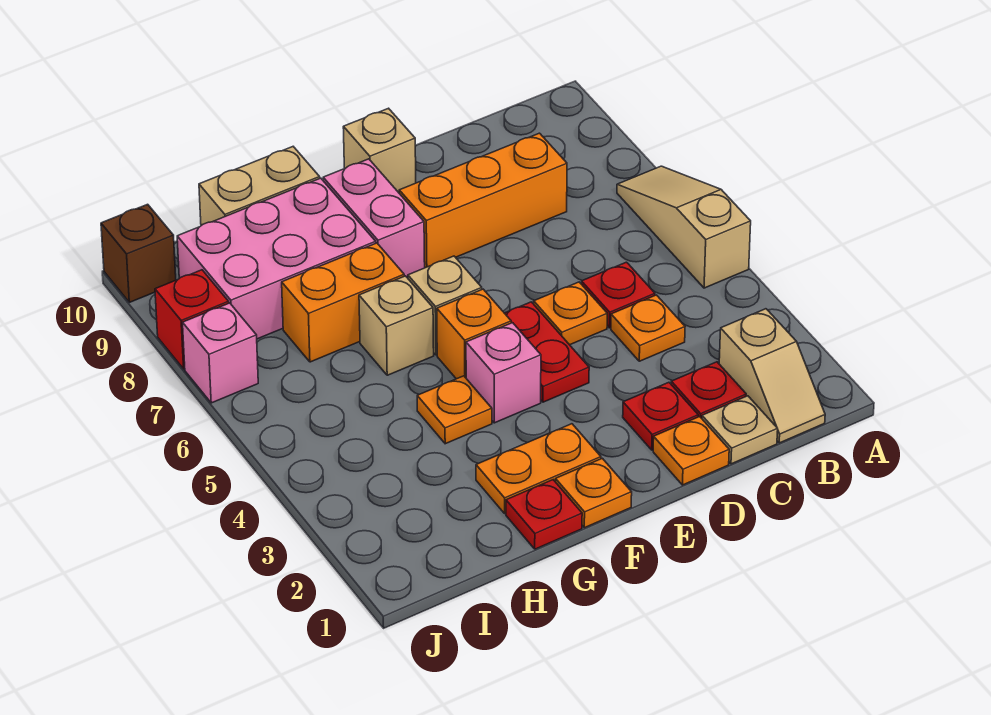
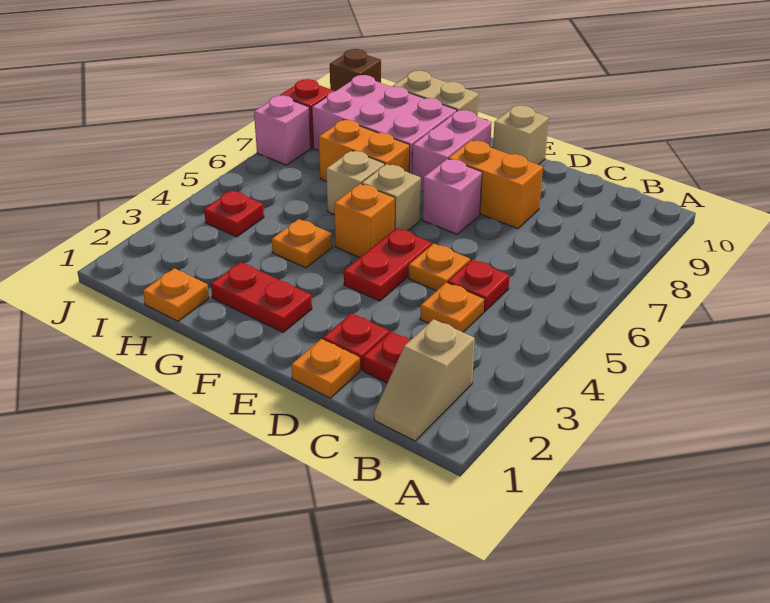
tan slope A5:A7 level 1 top 5 -> none
tan plate C1 level 1 -> none
orange brick C8:E8 level 1 -> orange brick D8:E8 level 1
orange plate F1 level 1 -> orange plate H1 level 1
orange plate F2:G2 level 1 -> red plate F2:G2 level 1
pink brick F4 level 1 -> pink brick E7 level 1
red plate G1 level 1 -> red plate I4 level 1

